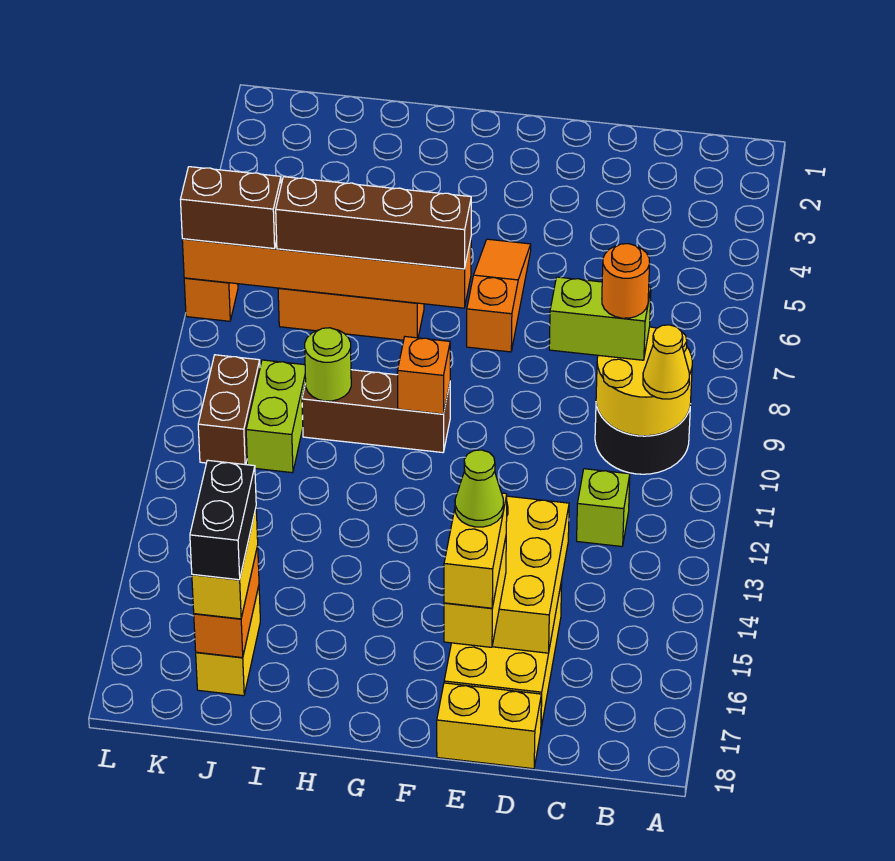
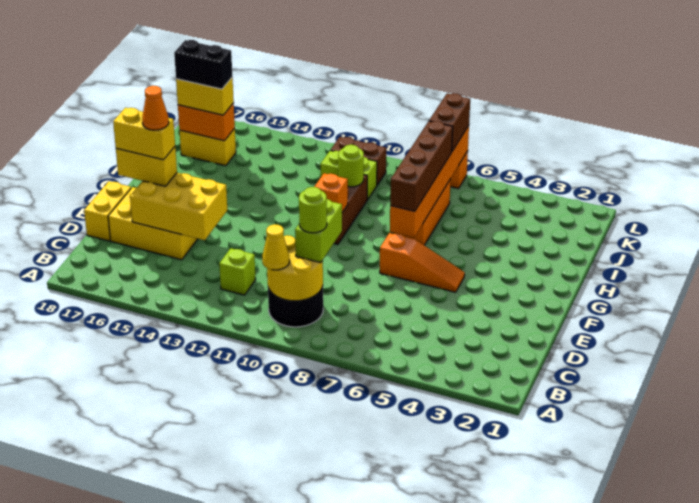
orange round brick C9 level 4 -> lime round brick C9 level 4
lime cone E16 level 5 -> orange cone E16 level 5

